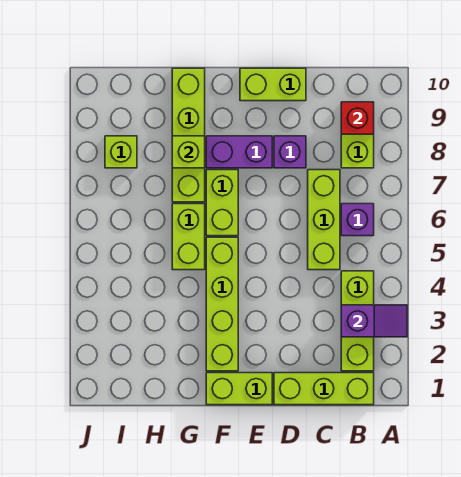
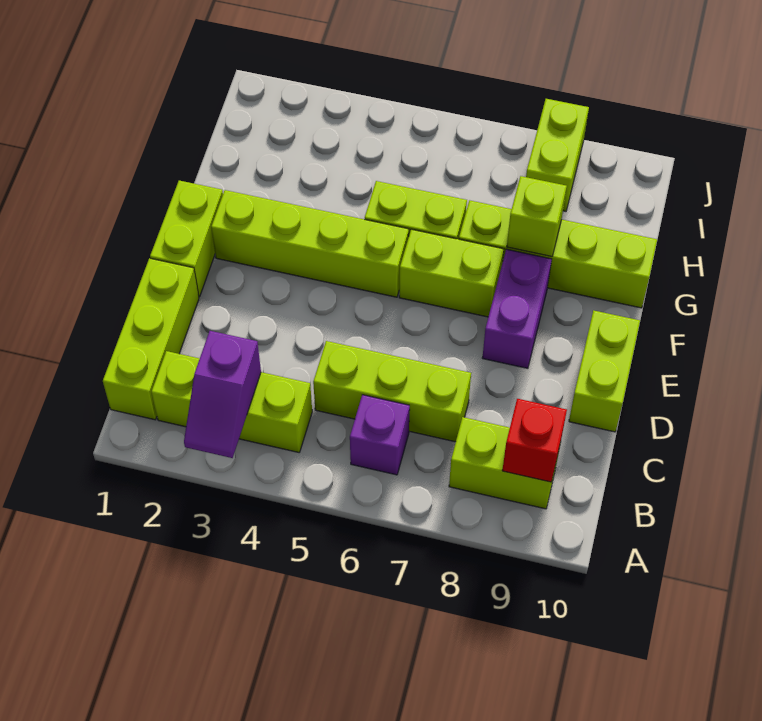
purple brick D8 level 1 -> none
lime brick I8 level 1 -> lime brick I8:J8 level 1

